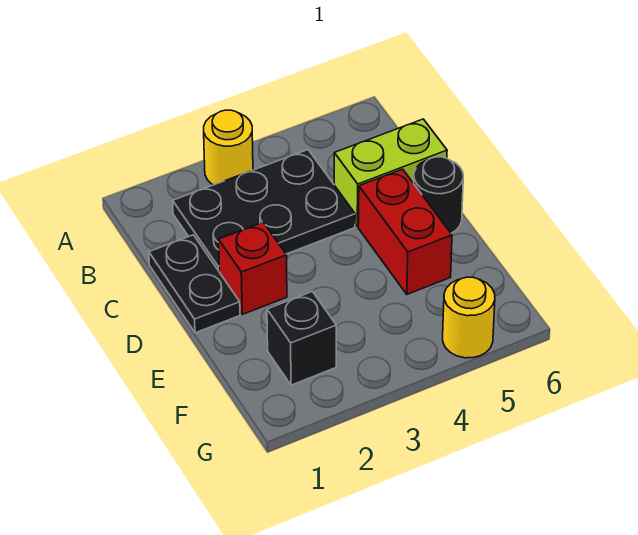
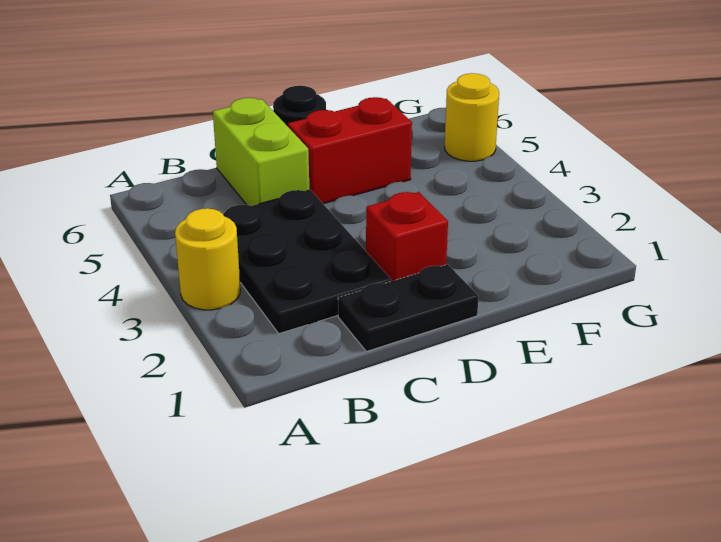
black brick F2 level 1 -> none

